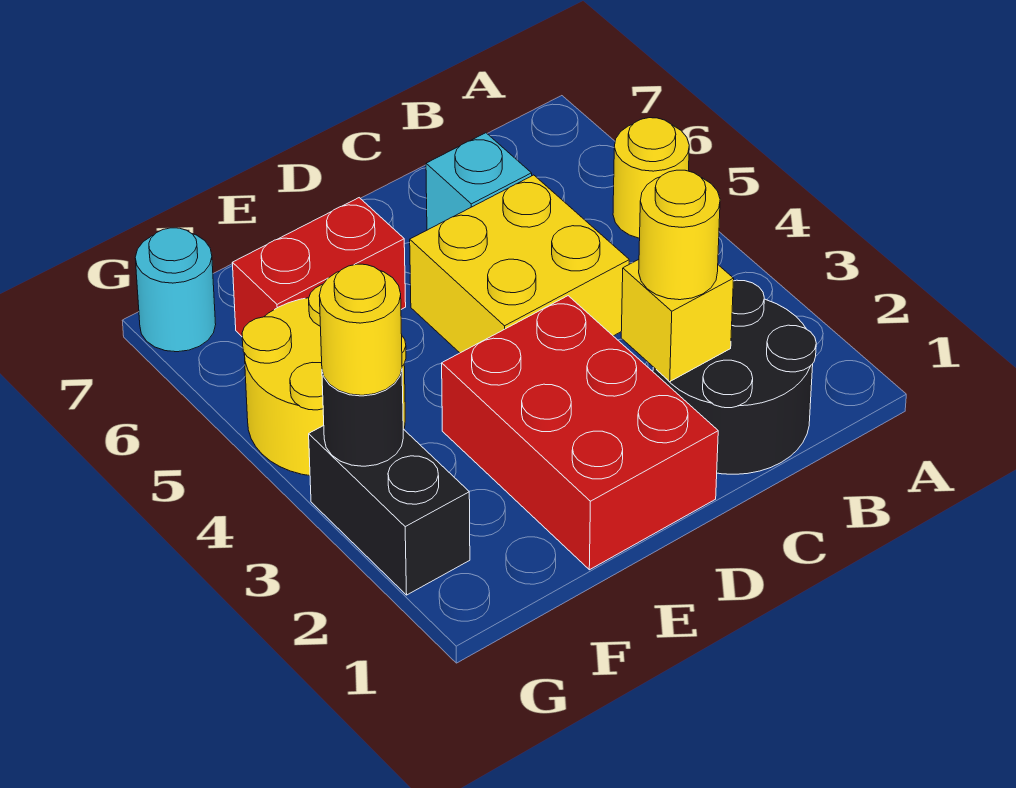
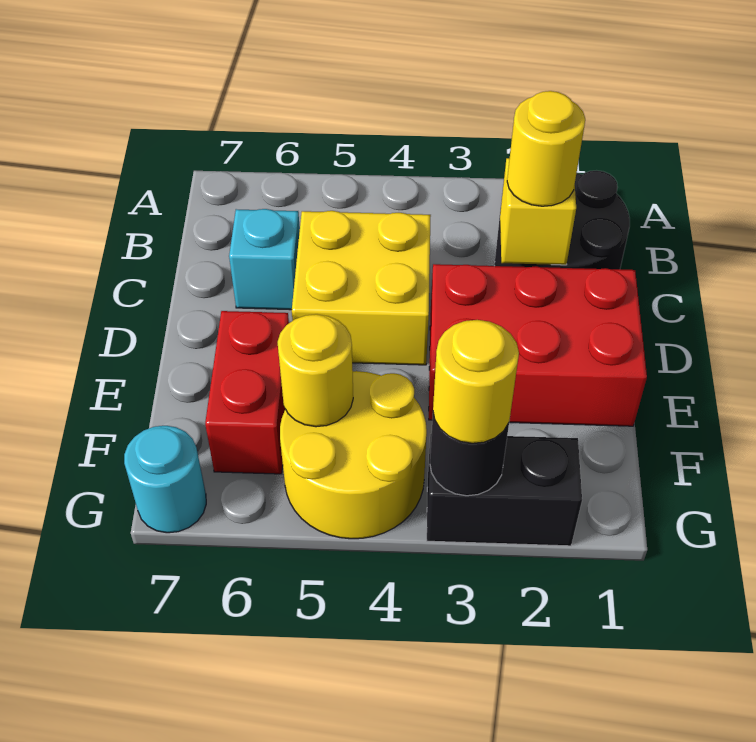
yellow round brick A5 level 1 -> yellow round brick F5 level 2

